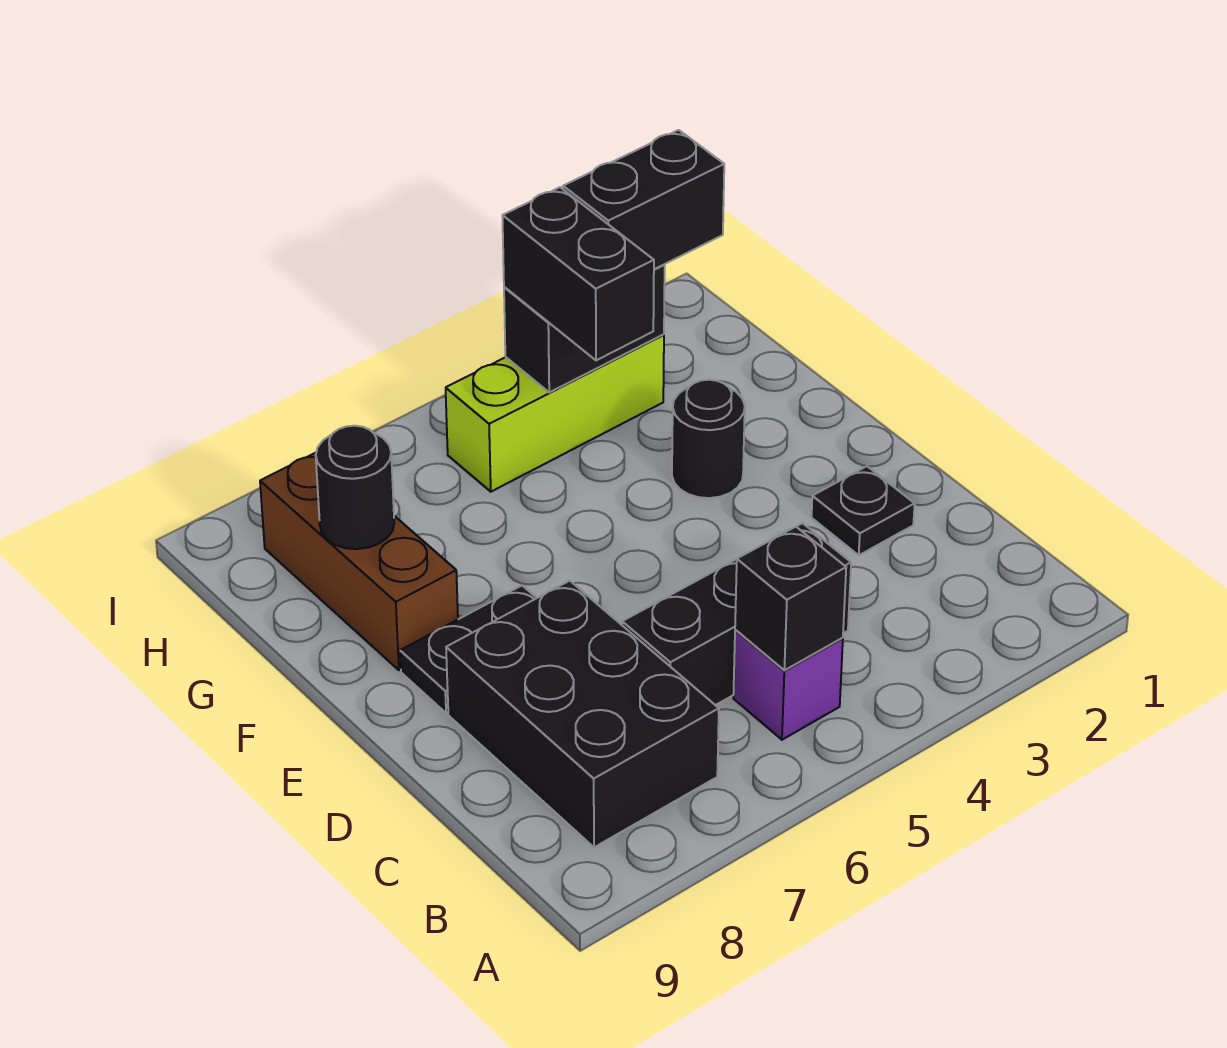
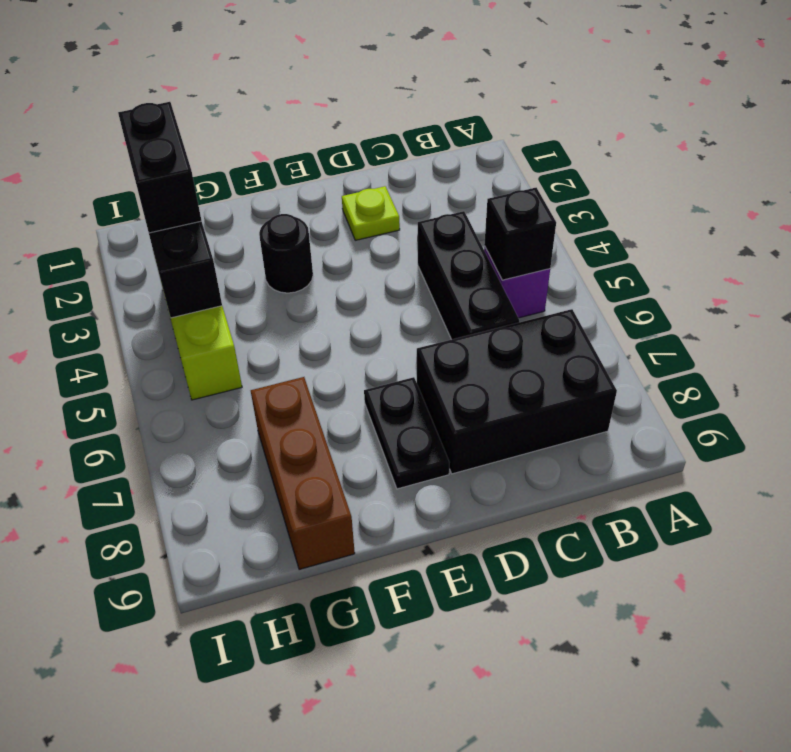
black plate D2 level 1 -> lime plate D2 level 1
brown brick F8:H8 level 1 -> brown brick G7:G9 level 1
black brick G4:H4 level 3 -> none
black round brick G8 level 2 -> none

